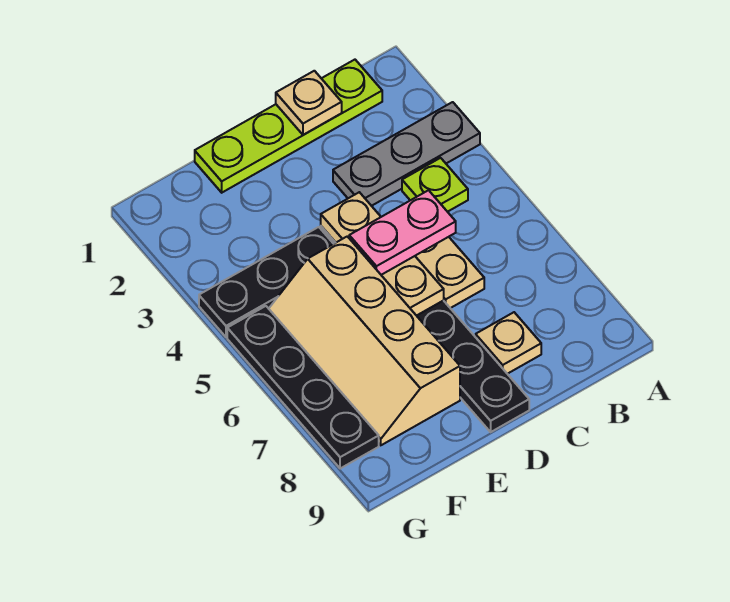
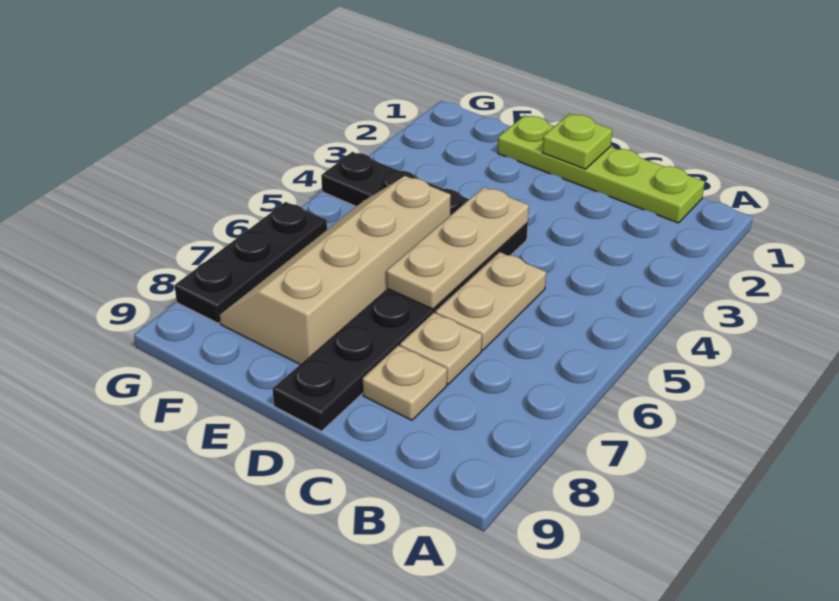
grey plate A3:C3 level 1 -> none
lime plate B4 level 1 -> lime plate D1 level 2
tan plate C1 level 2 -> tan plate C7 level 1
pink plate C5:D5 level 3 -> none
black plate G5:G8 level 1 -> black plate G6:G8 level 1

